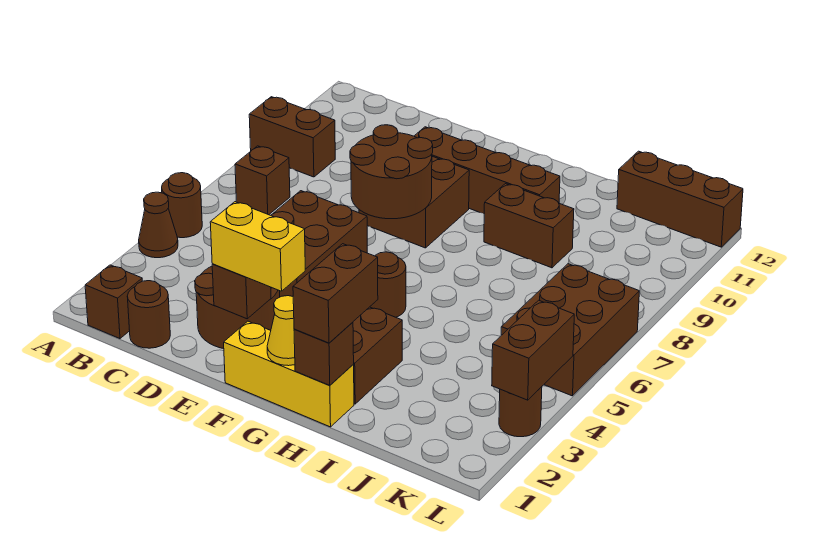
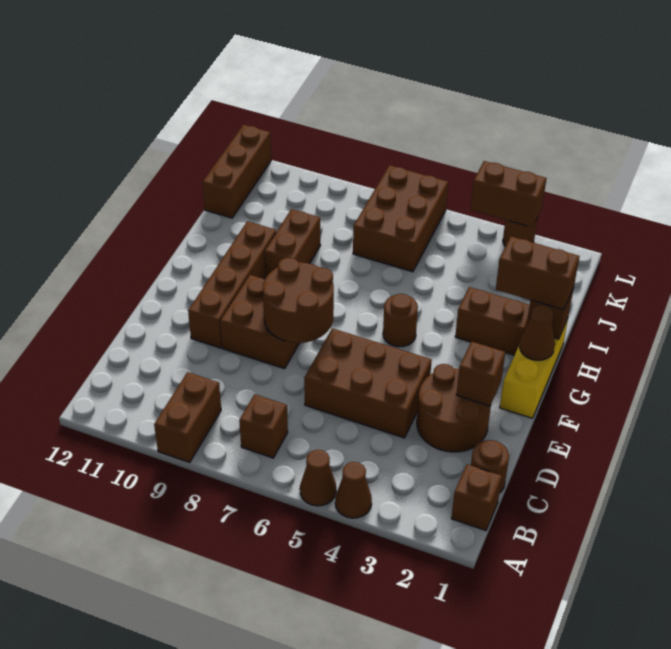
brown round brick A5 level 1 -> brown cone A5 level 1
yellow brick E2:F2 level 3 -> none
yellow cone G1 level 2 -> brown cone G1 level 2
brown brick K5:L7 level 1 -> brown brick J6:L7 level 1

